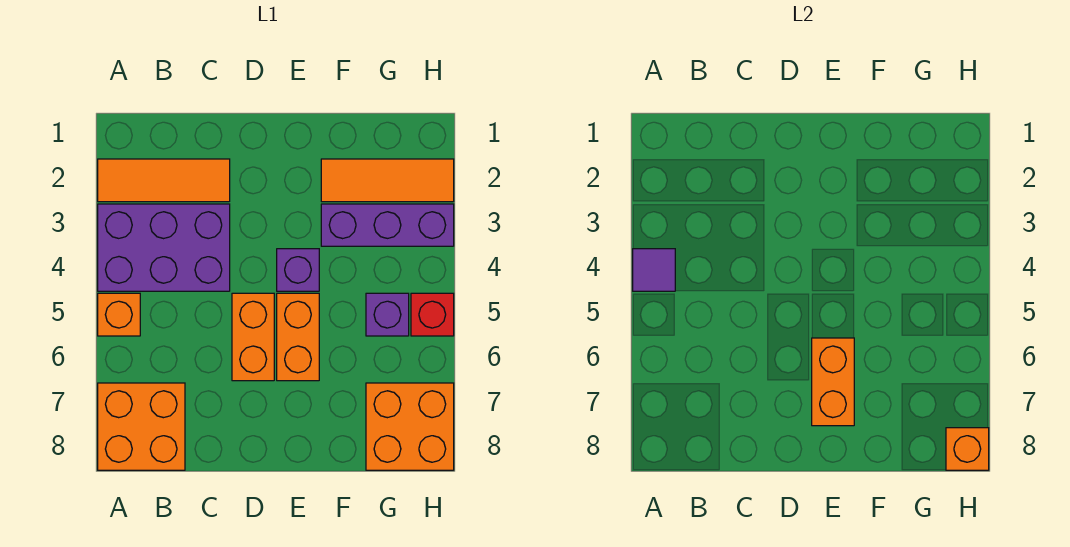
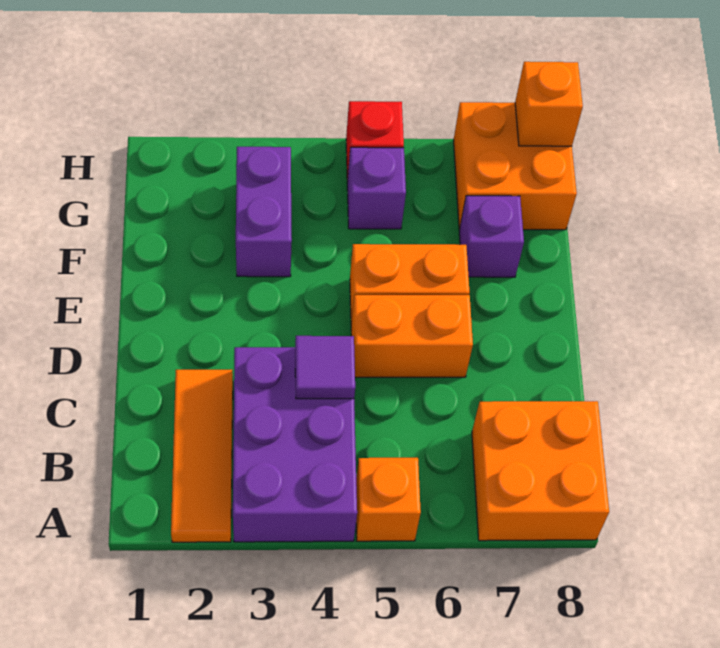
purple tile A4 level 2 -> purple tile C4 level 2
purple brick E4 level 1 -> purple brick F7 level 1
orange brick E6:E7 level 2 -> none
orange tile F2:H2 level 1 -> none
purple brick F3:H3 level 1 -> purple brick F3:G3 level 1

